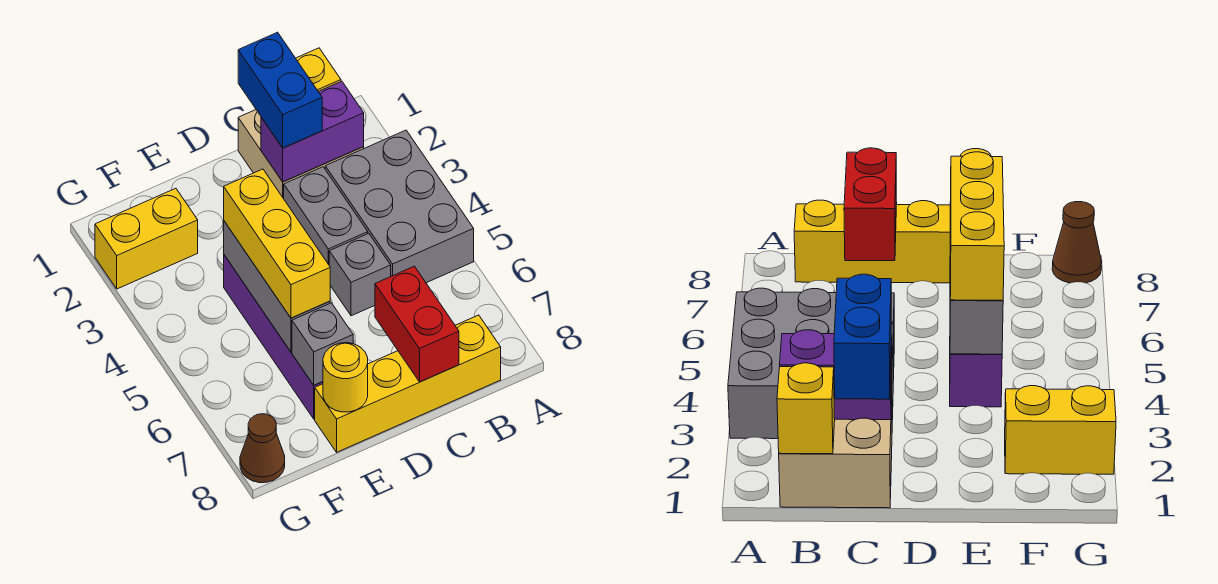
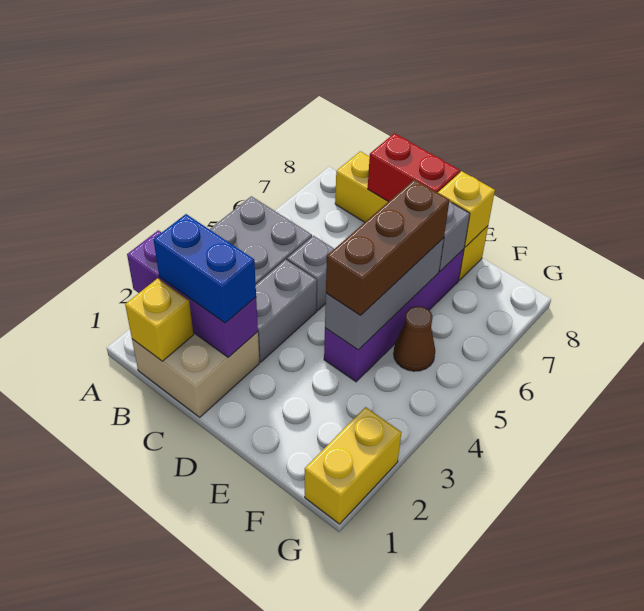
purple brick B2:C2 level 2 -> purple brick A2:C2 level 2
blue brick C1:C2 level 3 -> blue brick B2:C2 level 3
red brick C7:C8 level 2 -> red brick C8:D8 level 2
yellow brick E4:E6 level 3 -> brown brick E4:E6 level 3
yellow round brick E8 level 2 -> yellow brick E8 level 2
yellow brick F2:G2 level 1 -> yellow brick G1:G2 level 1
brown cone G8 level 1 -> brown cone F5 level 1

